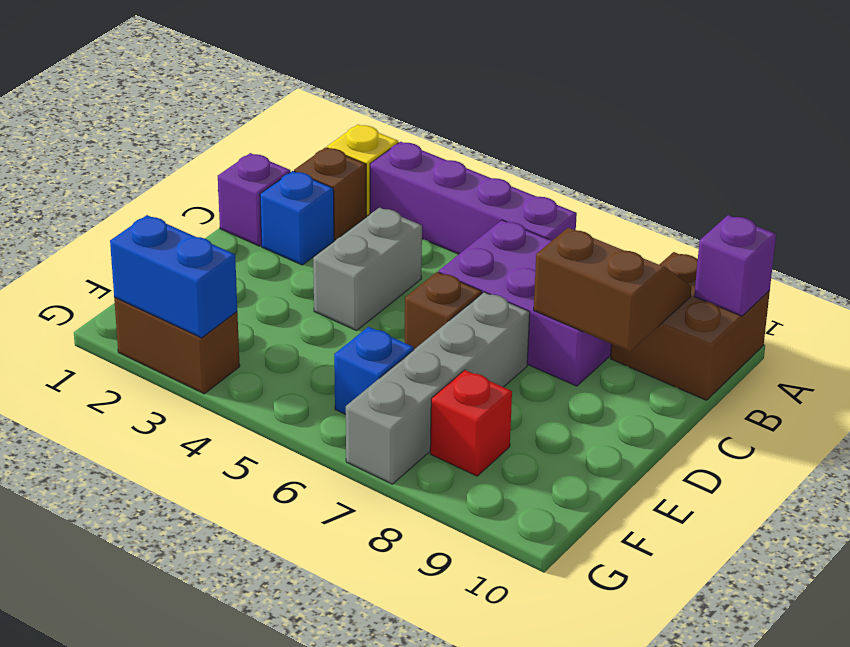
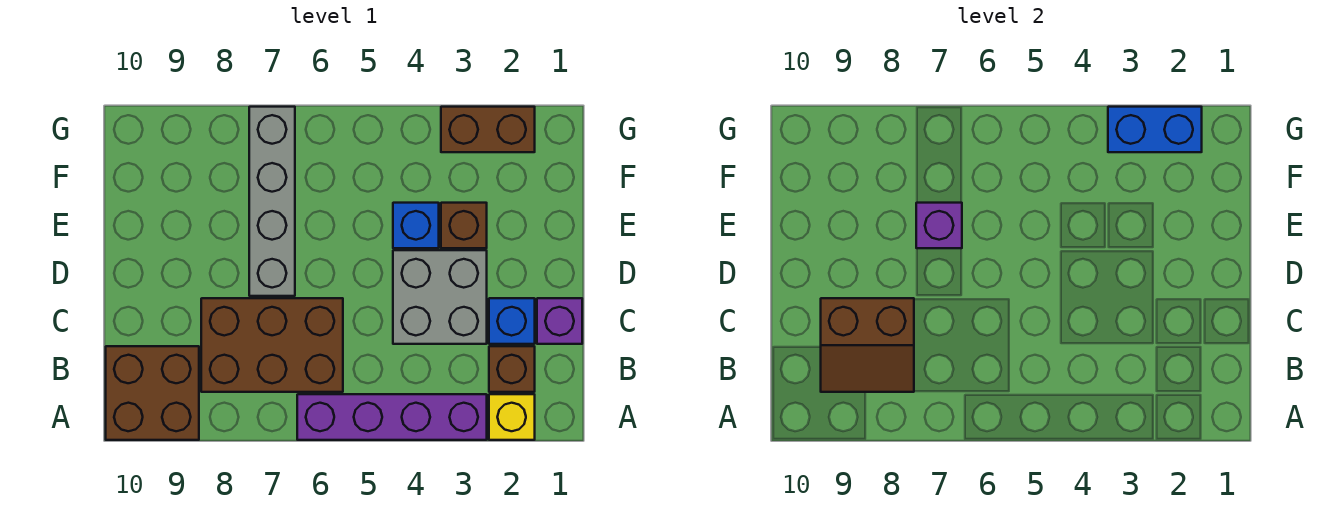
purple brick A10 level 2 -> purple brick E7 level 2
purple brick B6:C8 level 1 -> brown brick B6:C8 level 1
grey brick C4:D4 level 1 -> grey brick C3:D4 level 1
brown brick D6 level 1 -> brown brick E3 level 1
blue brick F6 level 1 -> blue brick E4 level 1
red brick F8 level 1 -> none

